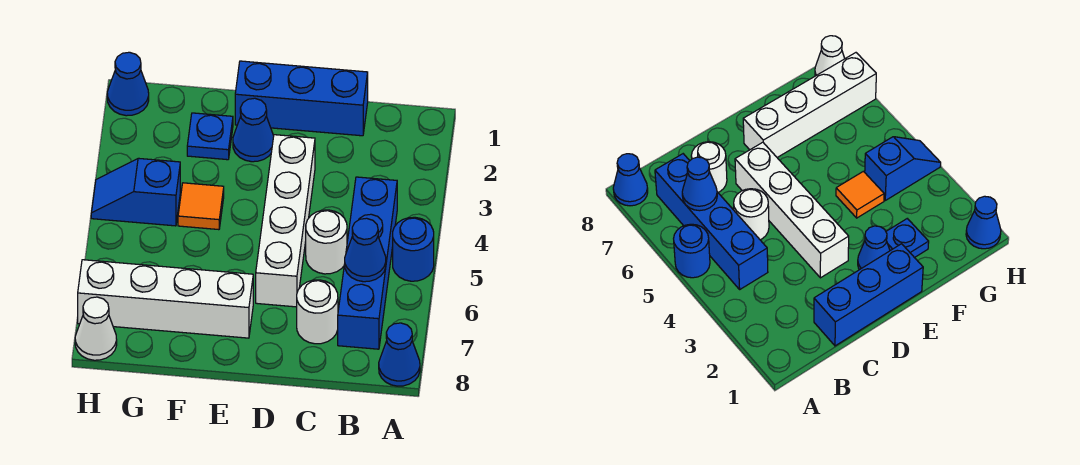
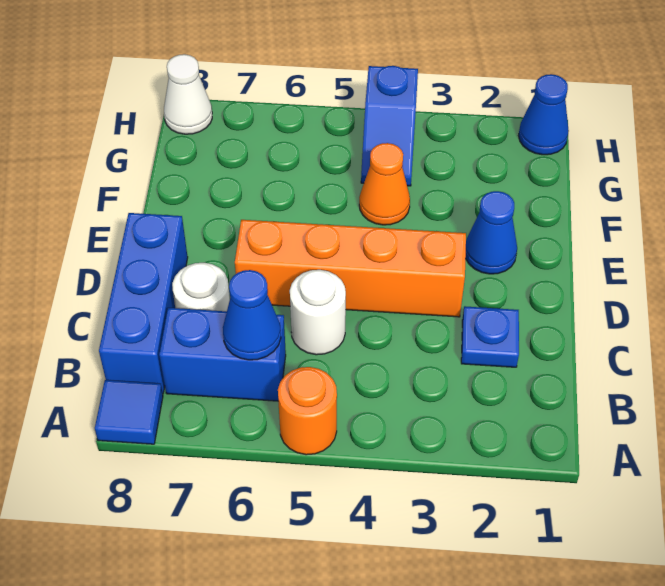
blue round brick A5 level 1 -> orange round brick A5 level 1
blue cone A8 level 1 -> blue tile A8 level 1
blue brick B4:B7 level 1 -> blue brick B6:B7 level 1
blue brick C1:E1 level 1 -> blue brick B8:D8 level 1
white brick D3:D6 level 1 -> orange brick D3:D6 level 1
white brick E7:H7 level 1 -> none
blue plate F2 level 1 -> blue plate C2 level 1
orange tile F4 level 1 -> orange cone F4 level 1
blue slope G4:H4 level 1 top G -> blue slope G4:H4 level 1 top H

